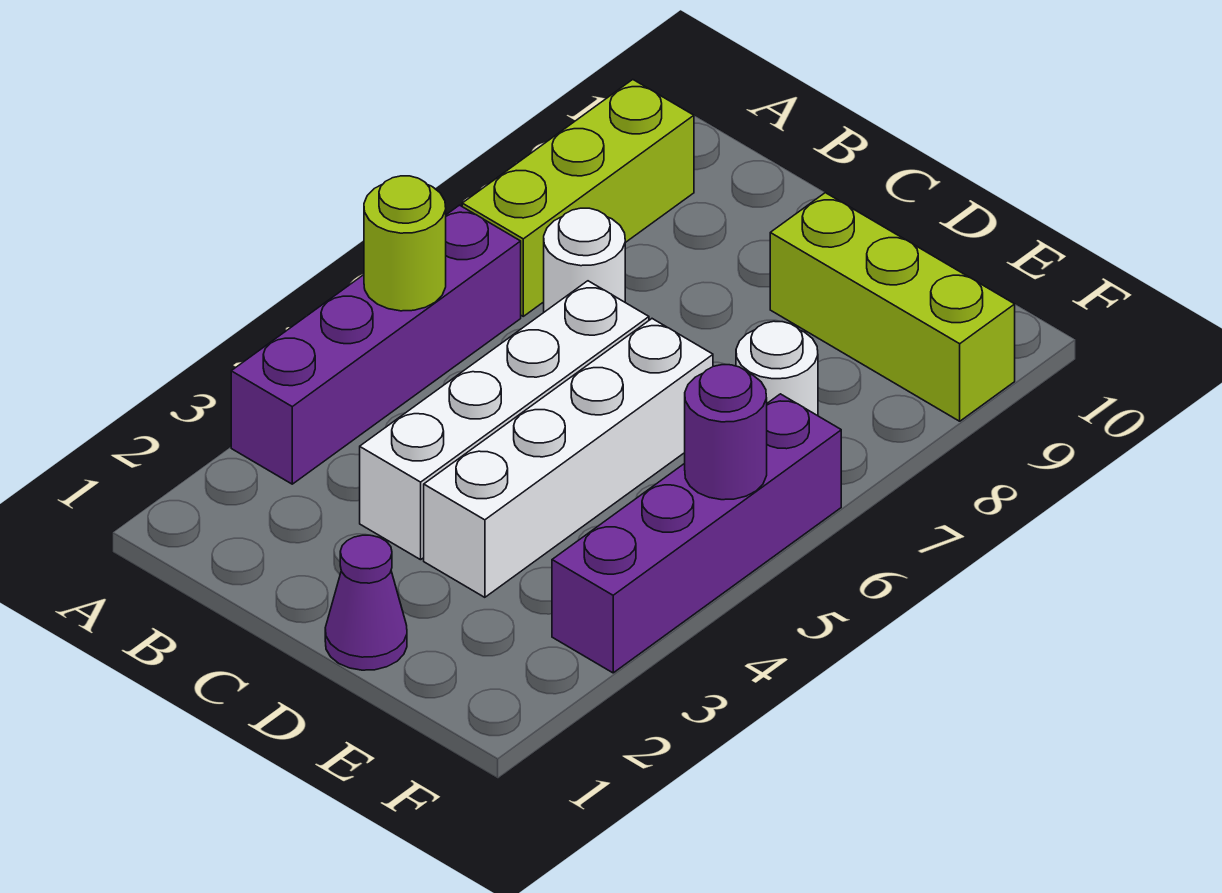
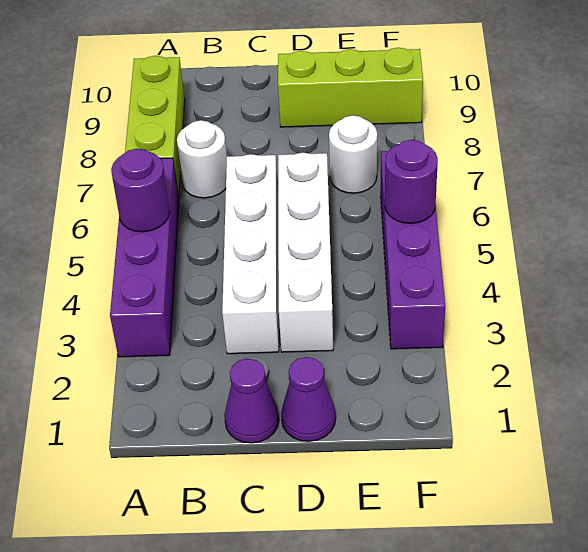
lime round brick A5 level 2 -> purple round brick A5 level 2
none -> purple cone C1 level 1

